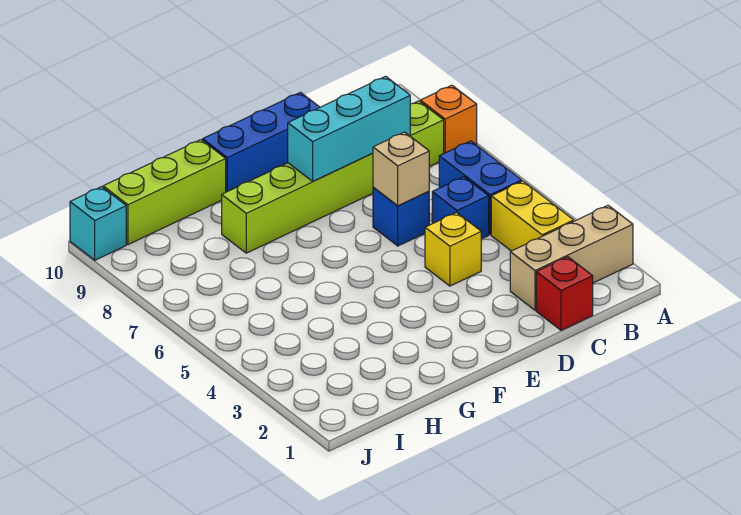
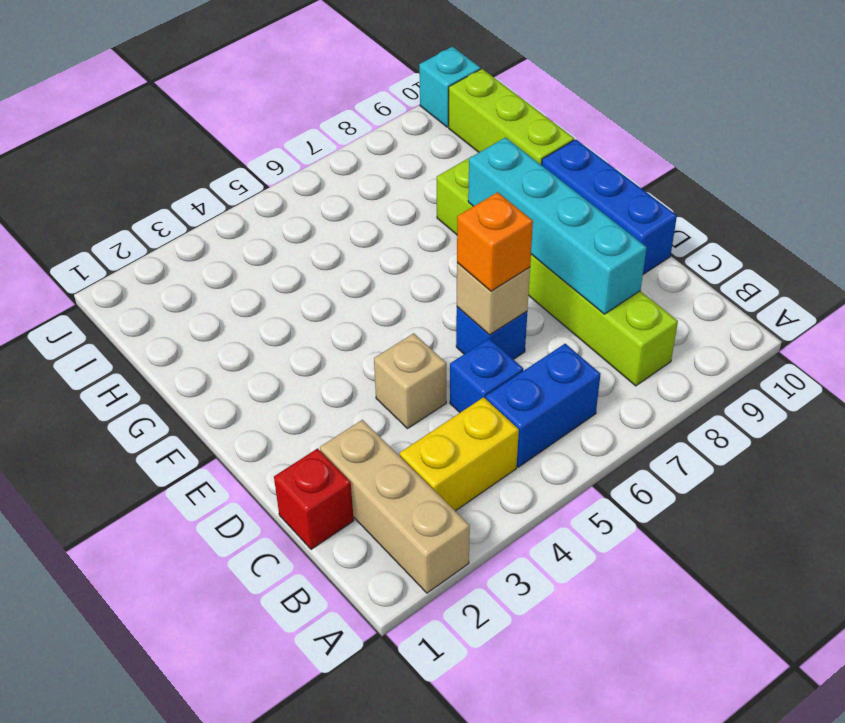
orange brick A8 level 1 -> orange brick D6 level 3
cyan brick C8:E8 level 2 -> cyan brick C8:F8 level 2
yellow brick D4 level 1 -> tan brick D4 level 1

